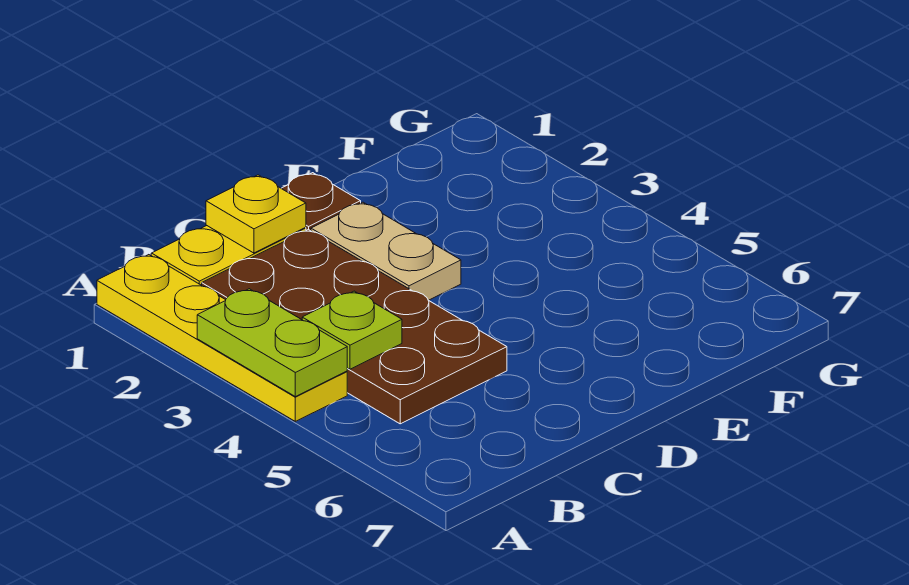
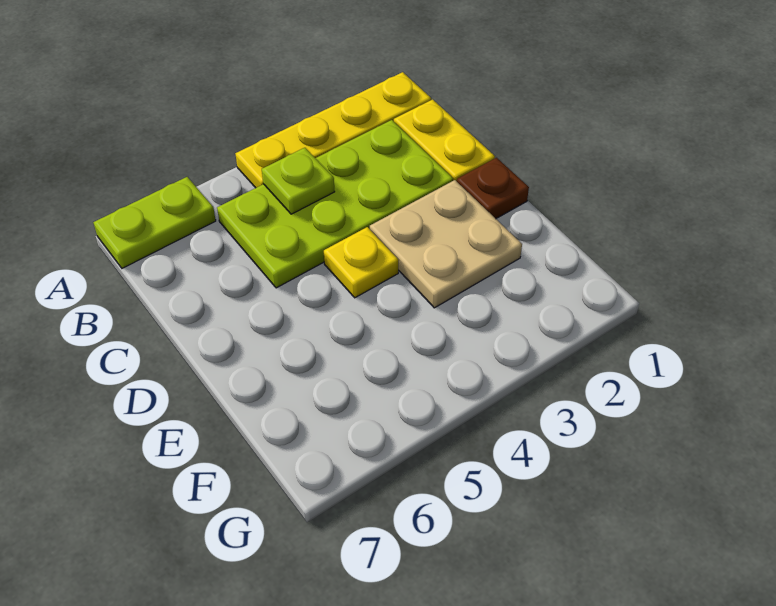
lime plate A3:A4 level 2 -> lime plate A6:A7 level 1
brown plate B2:C5 level 1 -> lime plate B2:C5 level 1
yellow plate C1 level 2 -> yellow plate D4 level 1
tan plate D2:D3 level 1 -> tan plate D2:E3 level 1

